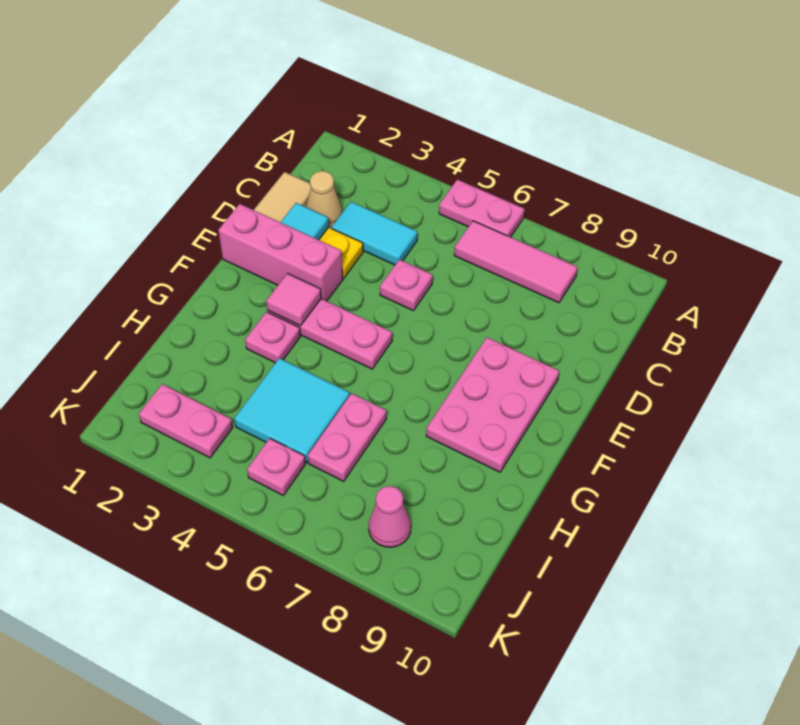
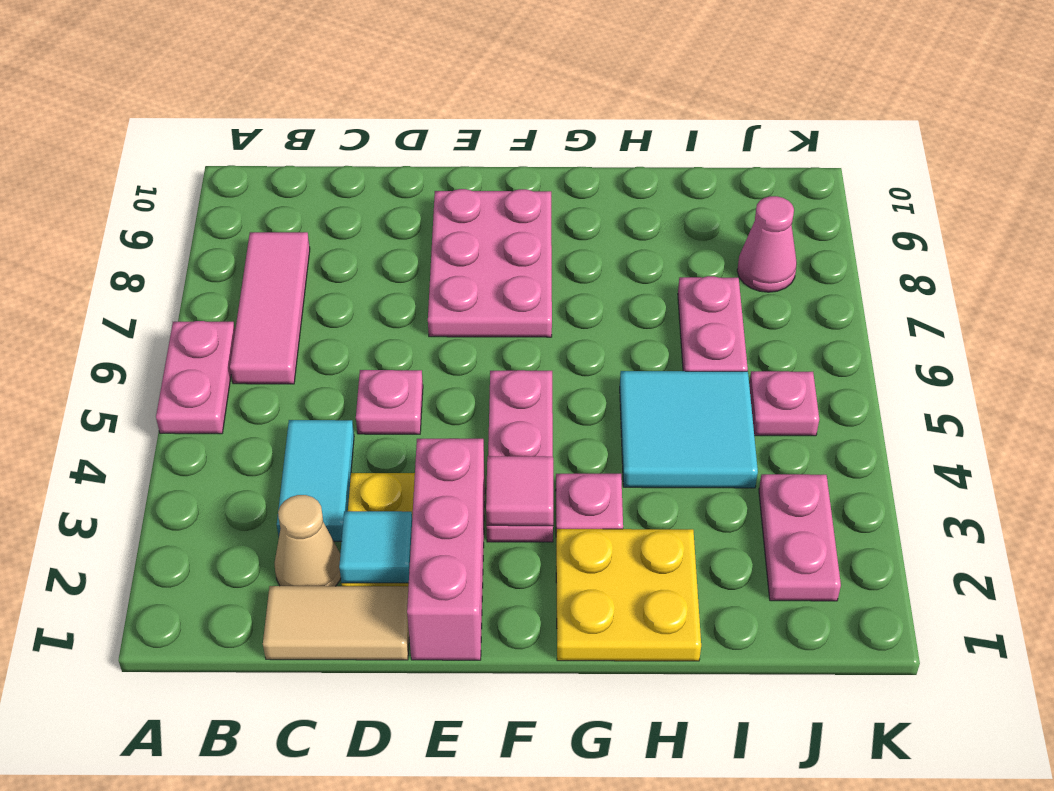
pink plate E8:G9 level 1 -> pink plate E7:F9 level 1
none -> yellow plate G1:H2 level 1
pink plate H6:I6 level 1 -> pink plate I6:I7 level 1

